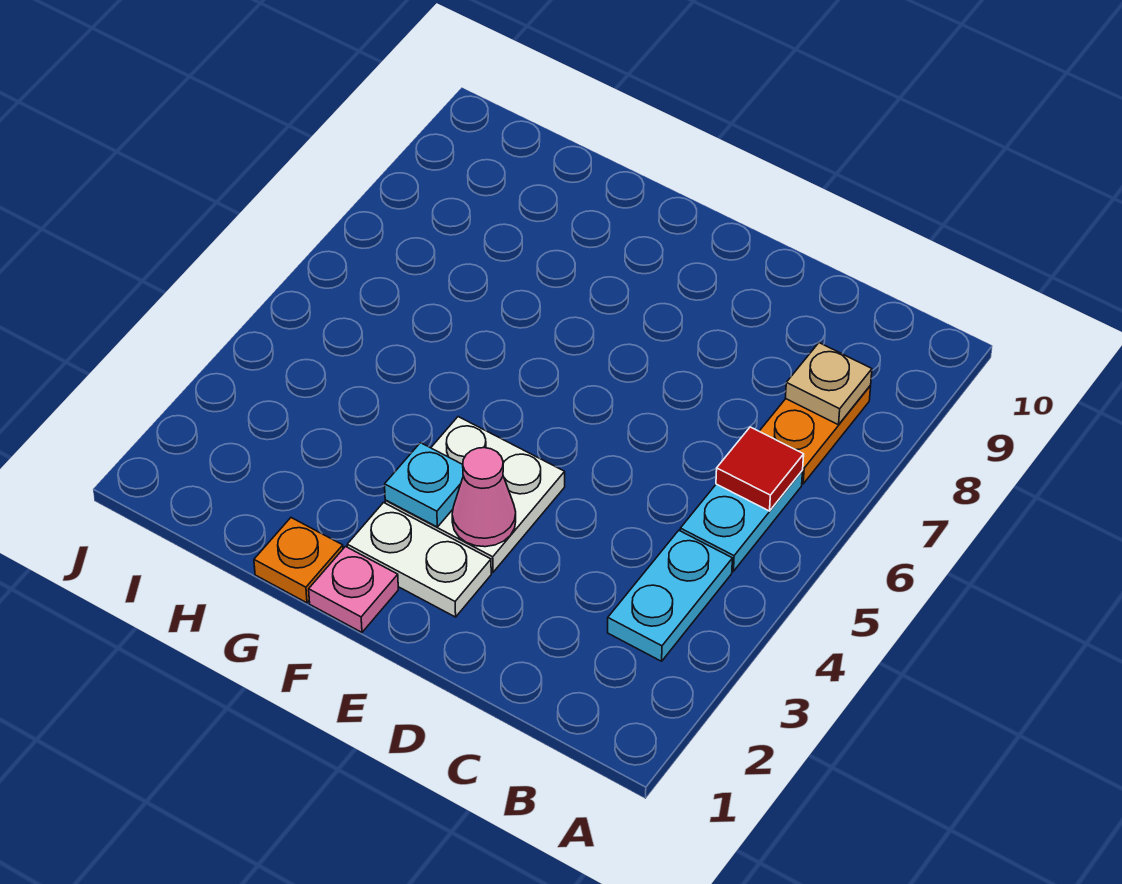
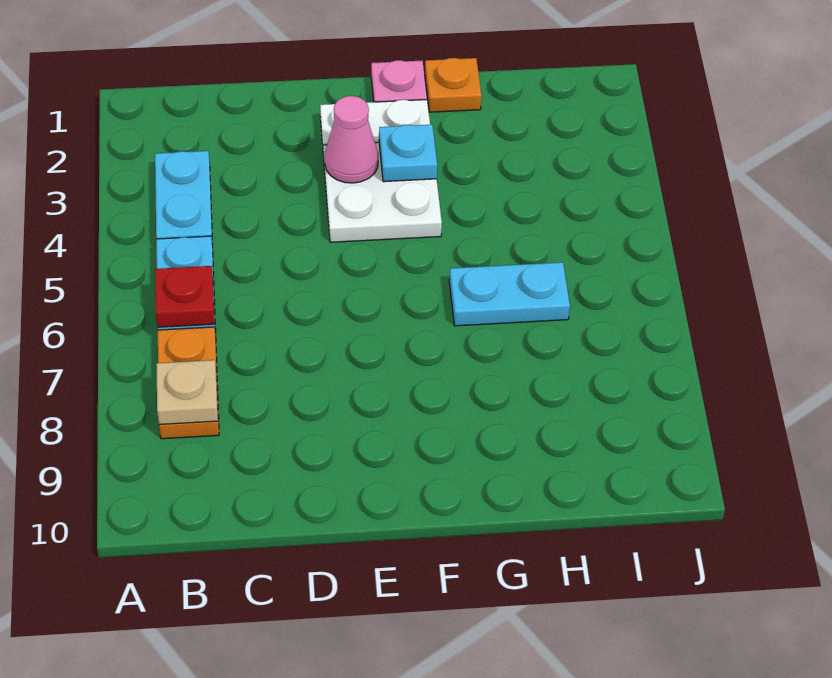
red tile B6 level 2 -> red plate B6 level 2
none -> cyan plate G6:H6 level 1

